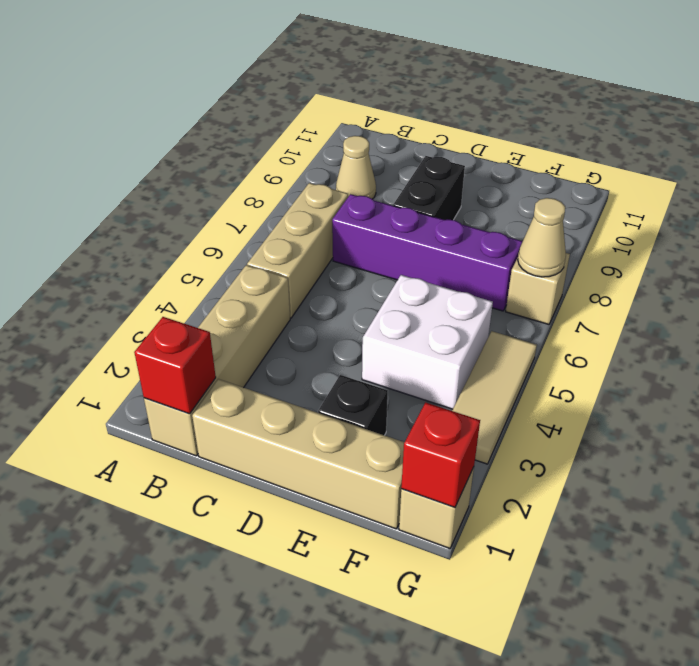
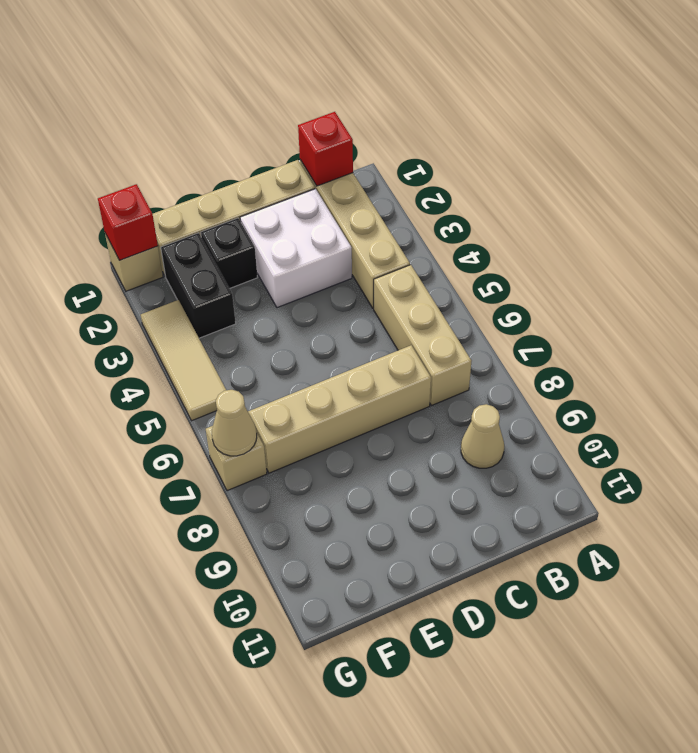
purple brick C7:F7 level 1 -> tan brick C7:F7 level 1
black brick D8:D9 level 1 -> black brick F2:F3 level 1
white brick E4:F5 level 1 -> white brick C2:D3 level 1

